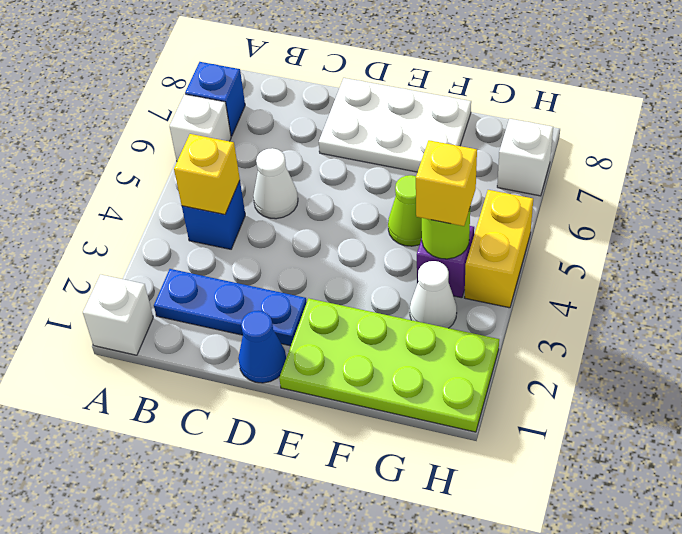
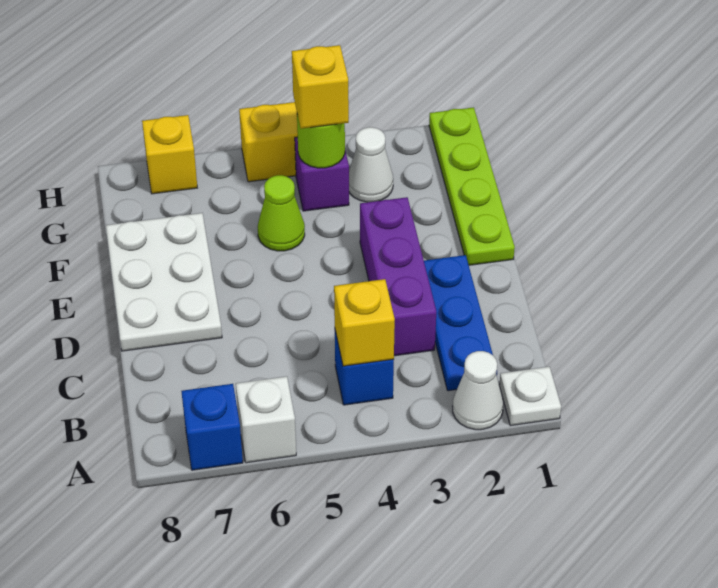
white brick A1 level 1 -> white plate A1 level 1
none -> purple brick C3:E3 level 1
white cone C5 level 1 -> white cone A2 level 1
blue cone D1 level 1 -> none
lime plate E1:H2 level 1 -> lime plate E1:H1 level 1
white brick H7 level 1 -> yellow brick H7 level 1

